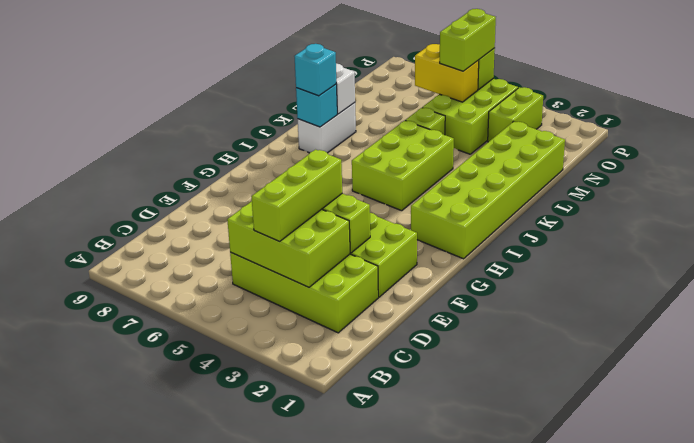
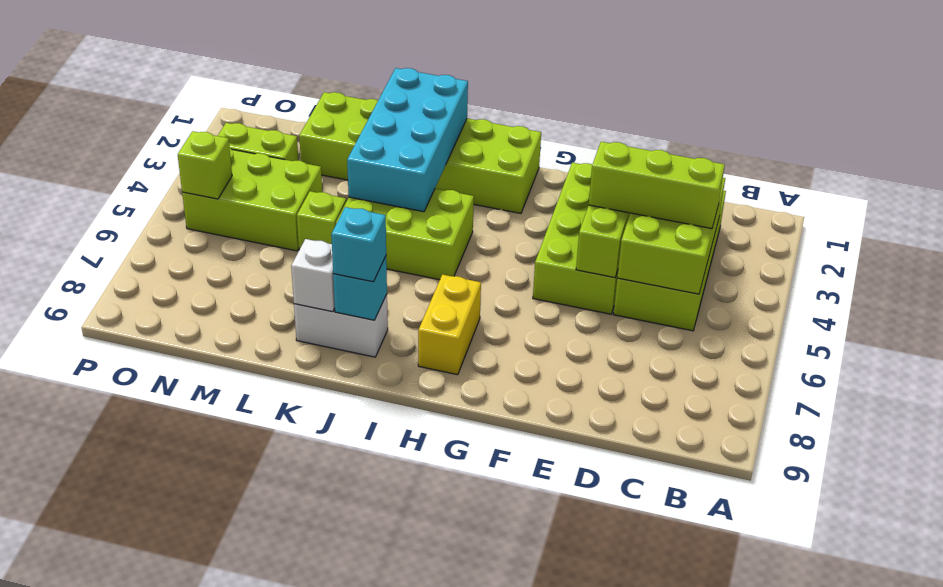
none -> cyan brick J1:K4 level 2
yellow brick N5:N6 level 2 -> yellow brick H7:H8 level 1
lime brick N5:O5 level 3 -> none

